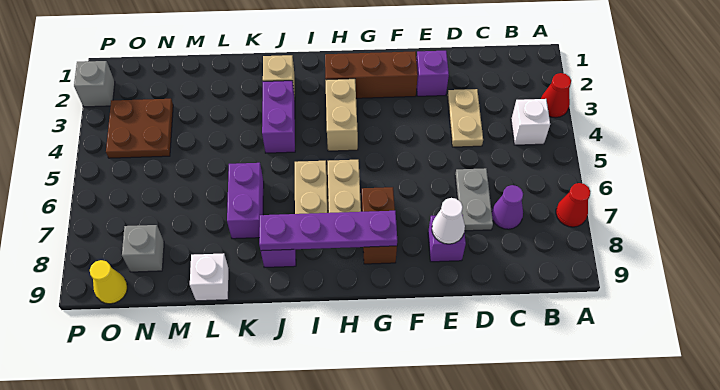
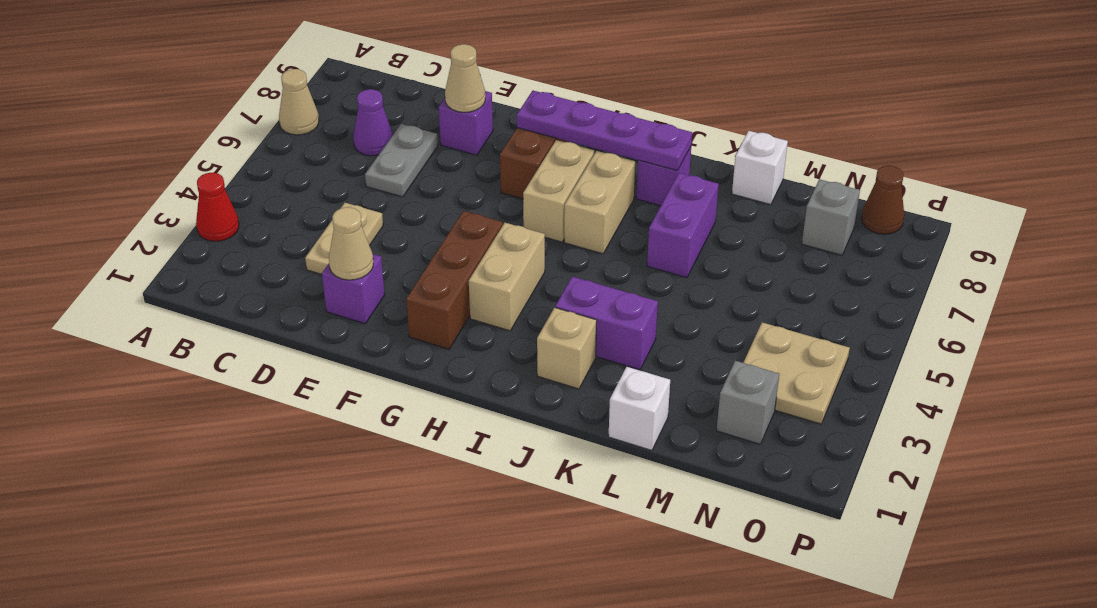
red cone A7 level 1 -> tan cone A7 level 1
white brick B4 level 1 -> white brick L1 level 1
none -> tan cone E2 level 2
white cone E8 level 2 -> tan cone E8 level 2
brown brick F2:H2 level 1 -> brown brick G2:G4 level 1
purple brick J3:J4 level 1 -> purple brick J3:K3 level 1
brown plate N3:O4 level 1 -> tan plate N3:O4 level 1
yellow cone O9 level 1 -> brown cone O9 level 1
grey brick P2 level 1 -> grey brick N2 level 1

